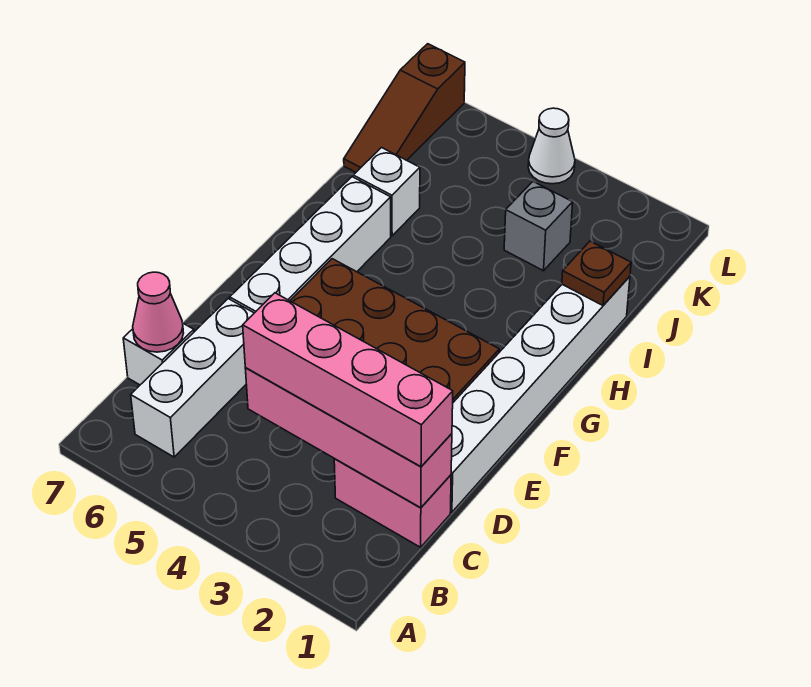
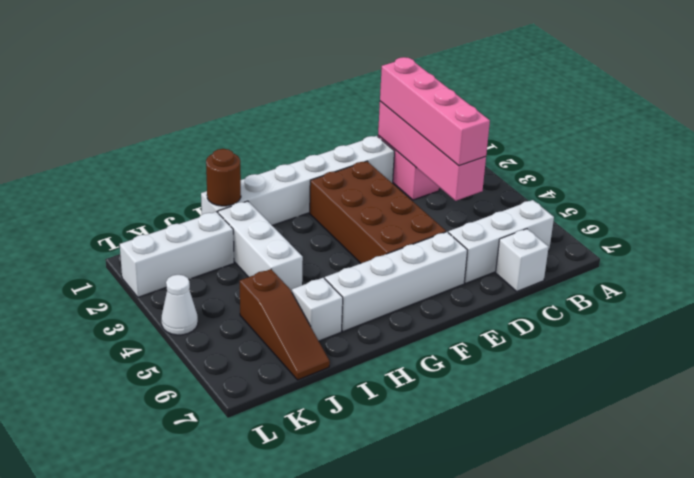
pink cone C7 level 2 -> none
brown plate I1 level 2 -> brown round brick I1 level 2
none -> white brick I2:I4 level 1
none -> white brick J2:L2 level 1
grey brick J3 level 1 -> none
brown slope J7:L7 level 1 top L -> brown slope J5:J7 level 1 top 5

